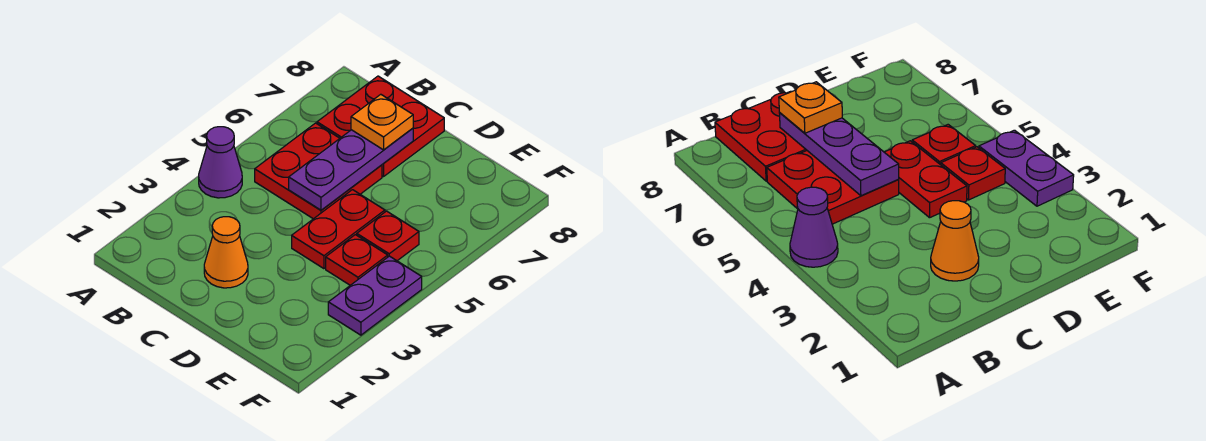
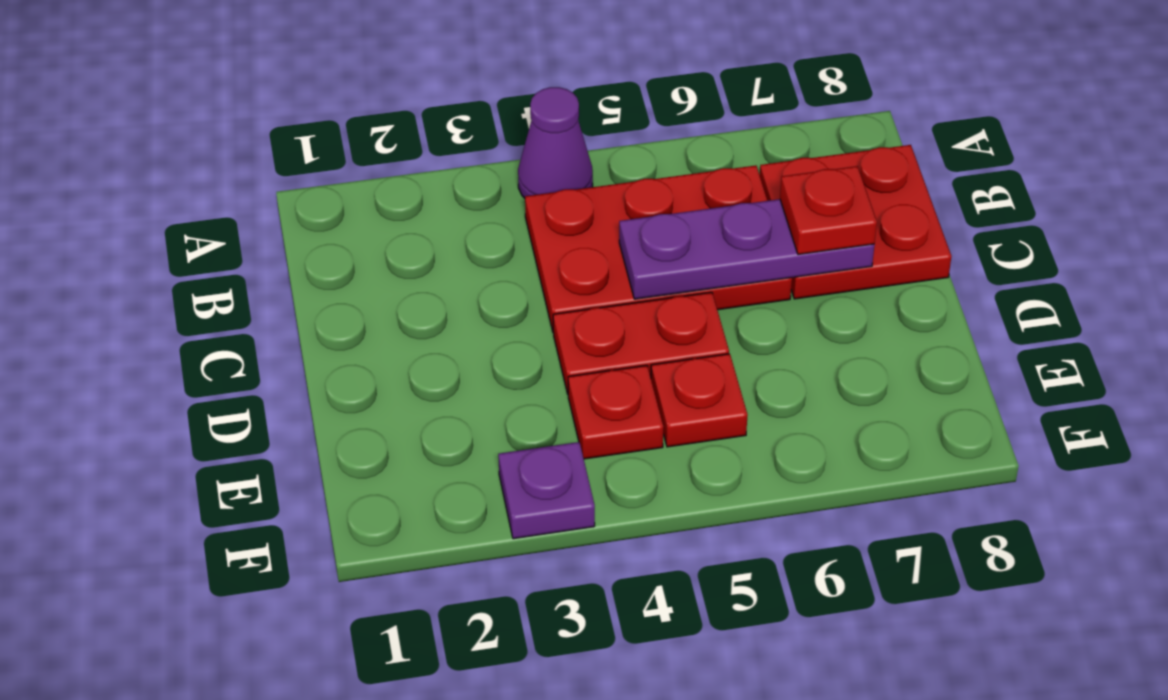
red plate B5:C6 level 1 -> red plate B4:C6 level 1
orange cone C2 level 1 -> none
orange plate C7 level 3 -> red plate C7 level 3
purple plate F3:F4 level 1 -> purple plate F3 level 1

